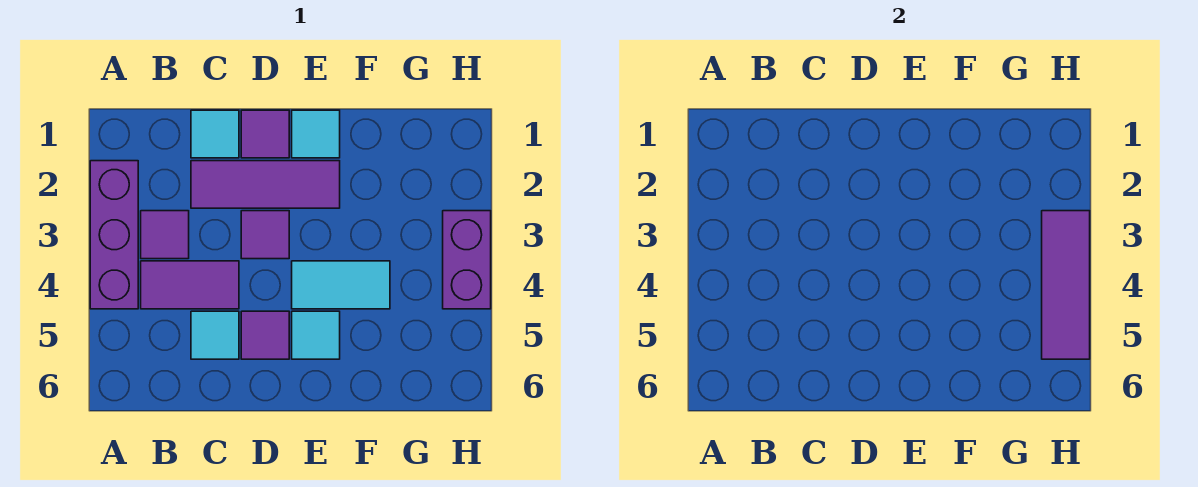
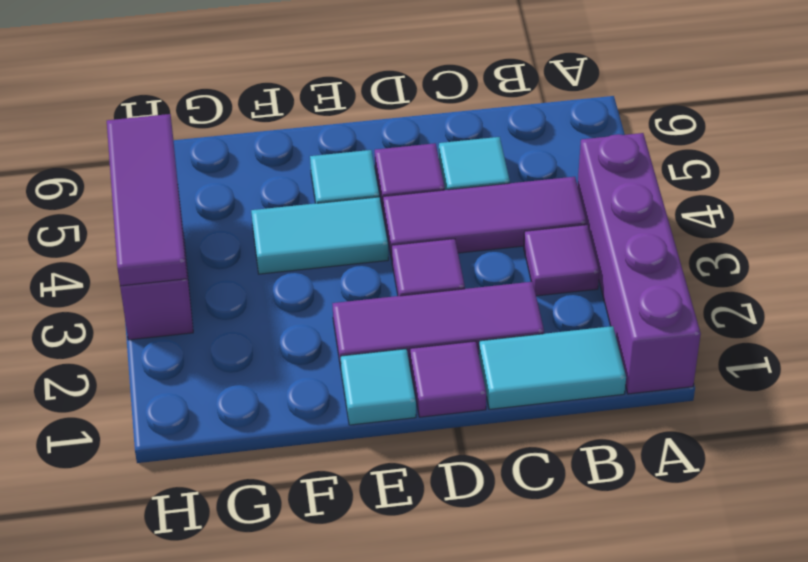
purple brick A2:A4 level 1 -> purple brick A1:A4 level 1
purple tile B4:C4 level 1 -> purple tile B4:D4 level 1
cyan tile C1 level 1 -> cyan tile B1:C1 level 1

